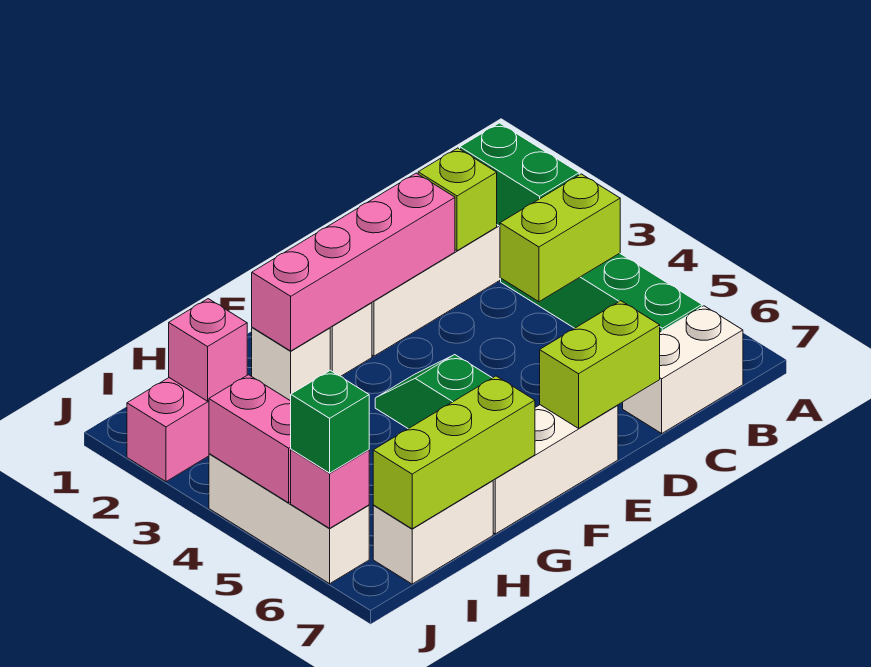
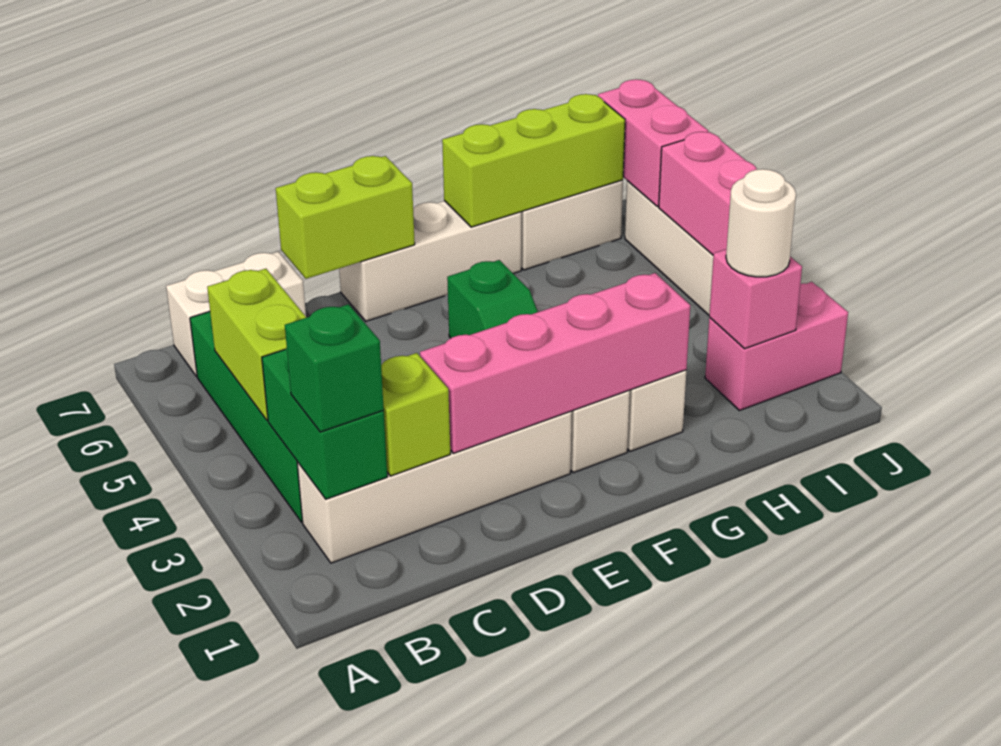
lime brick B4:C4 level 2 -> lime brick B4:B5 level 2
none -> white round brick I2 level 3
pink brick J6 level 2 -> pink brick J6:J7 level 2
green brick J6 level 3 -> green brick B2 level 3

